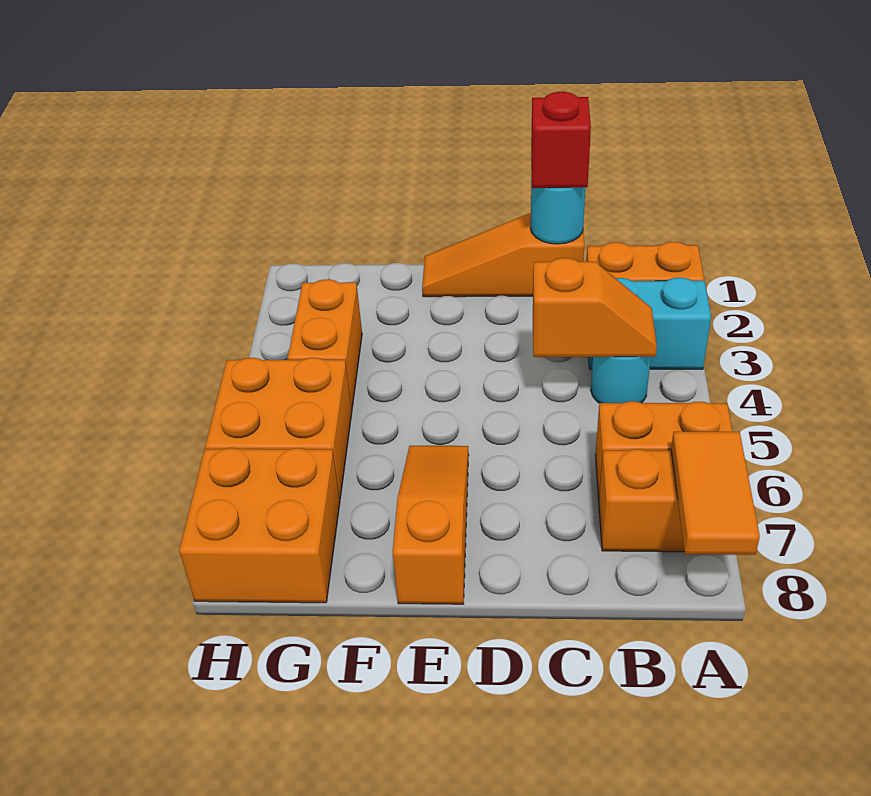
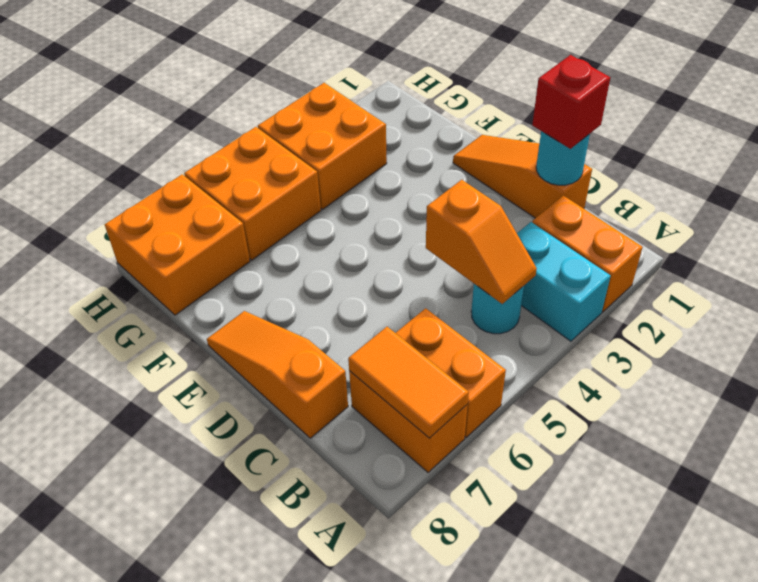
orange tile A7:A8 level 2 -> orange tile A7:B7 level 2
orange slope E6:E8 level 1 top 8 -> orange slope C8:E8 level 1 top C
orange brick G3:G4 level 1 -> orange brick G3:H4 level 1

